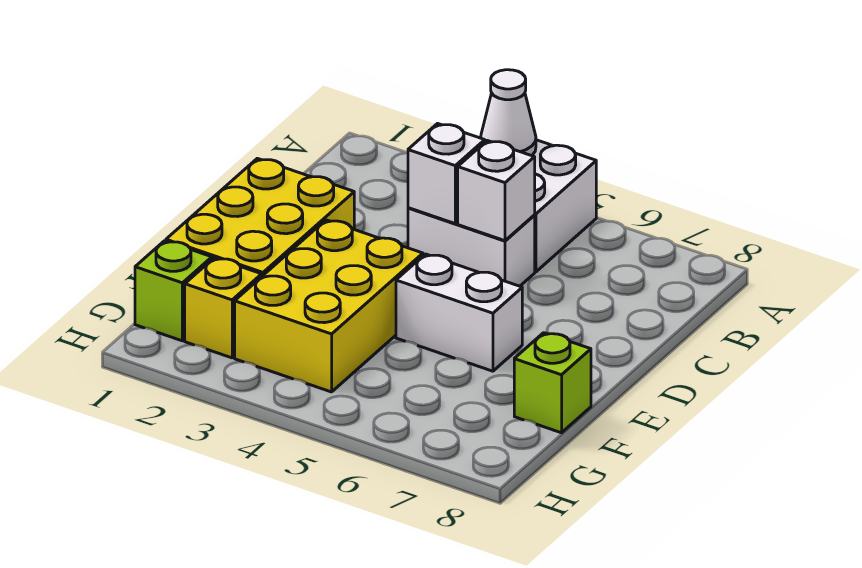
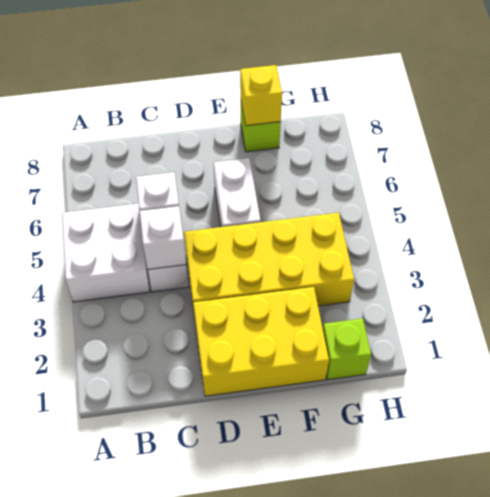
white cone A4 level 2 -> none
yellow brick E3:G4 level 1 -> yellow brick D3:G4 level 1
yellow brick G2 level 1 -> yellow brick F8 level 2

